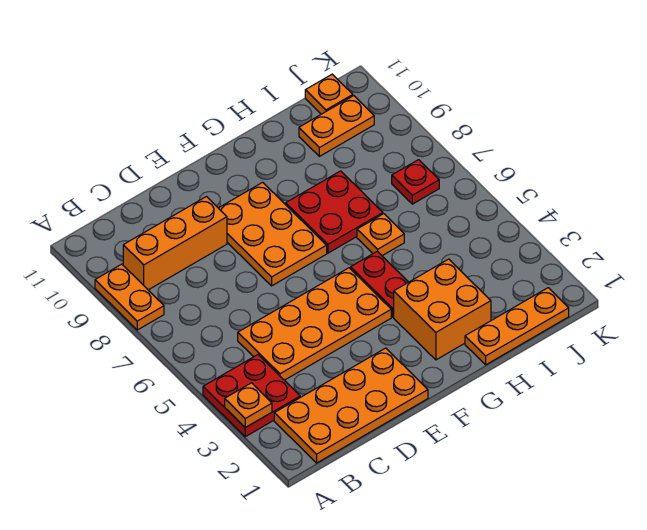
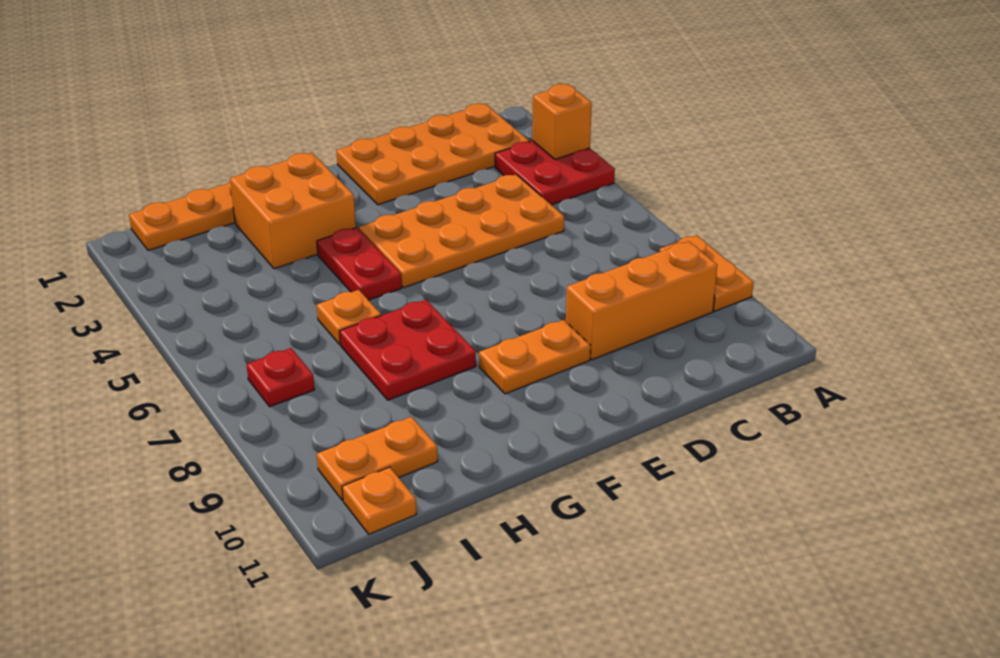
orange plate A3 level 2 -> orange brick A3 level 2
orange plate E7:F9 level 1 -> orange plate E9:F9 level 1

